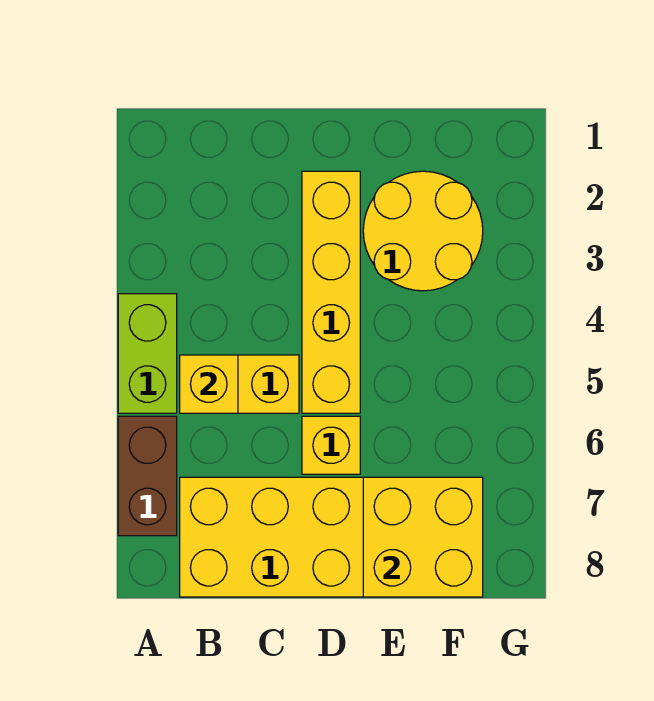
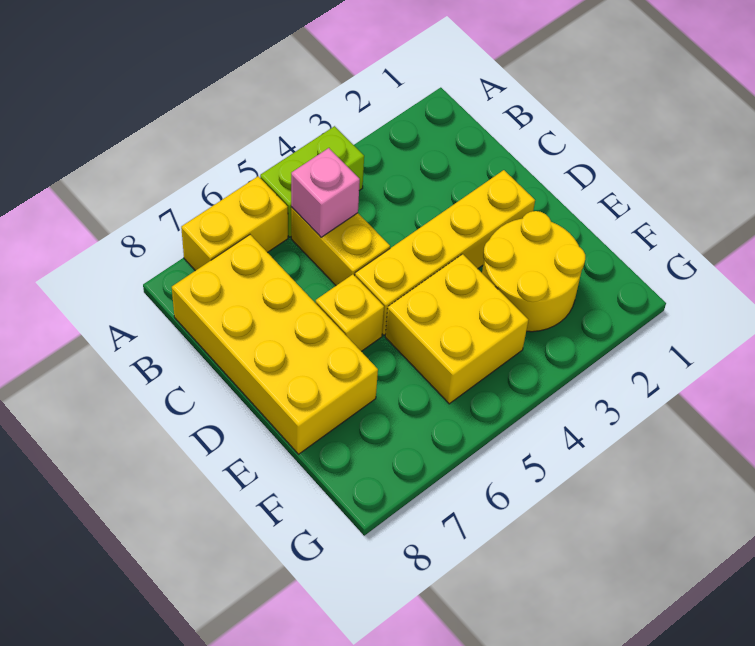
brown brick A6:A7 level 1 -> yellow brick A6:A7 level 1
yellow brick B5 level 2 -> pink brick B5 level 2
yellow brick E7:F8 level 2 -> yellow brick E4:F5 level 1

